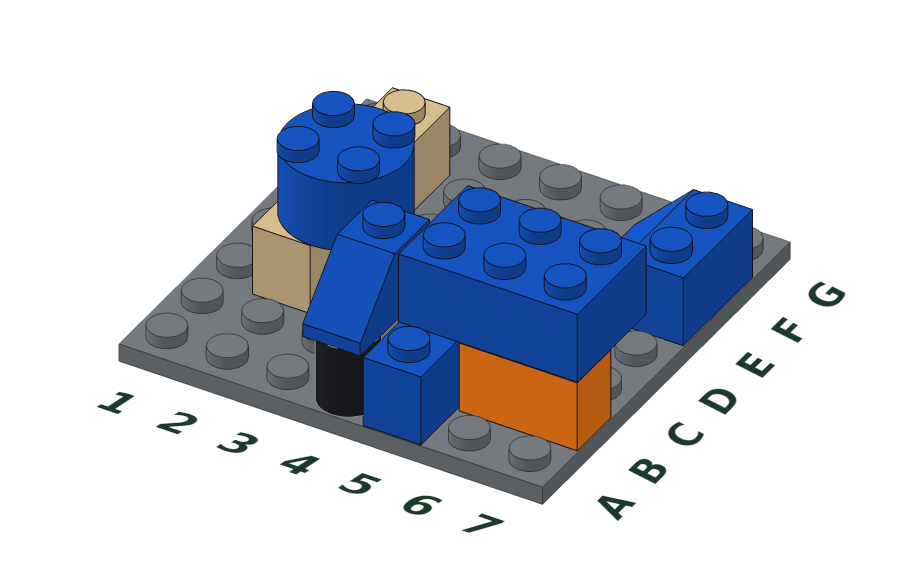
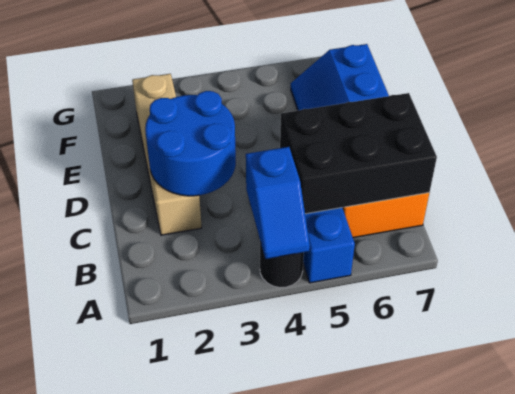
blue brick B5:C7 level 2 -> black brick B5:C7 level 2

